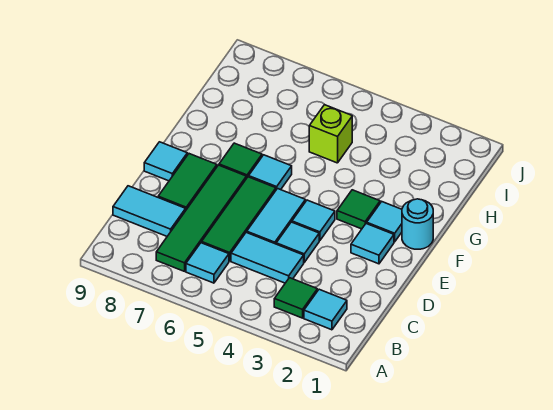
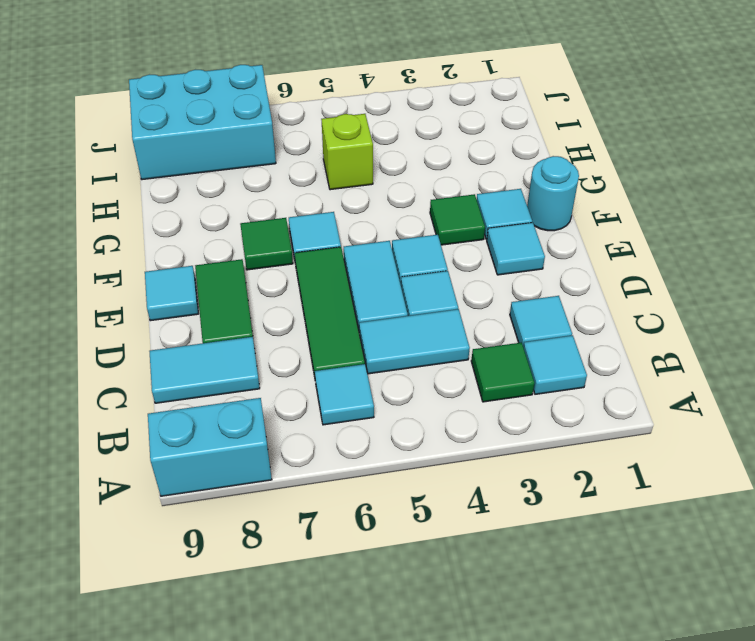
none -> cyan brick A8:A9 level 1
green tile B7:E7 level 1 -> none
none -> cyan tile C2 level 1
none -> cyan brick I7:J9 level 1

